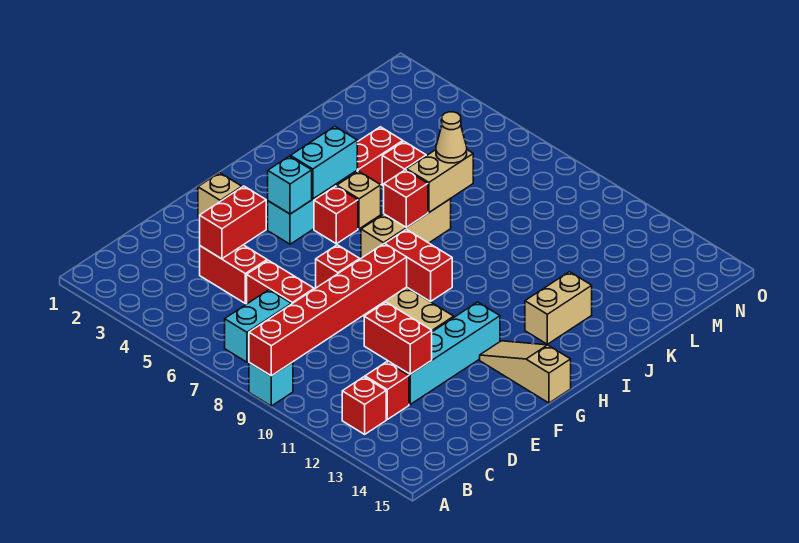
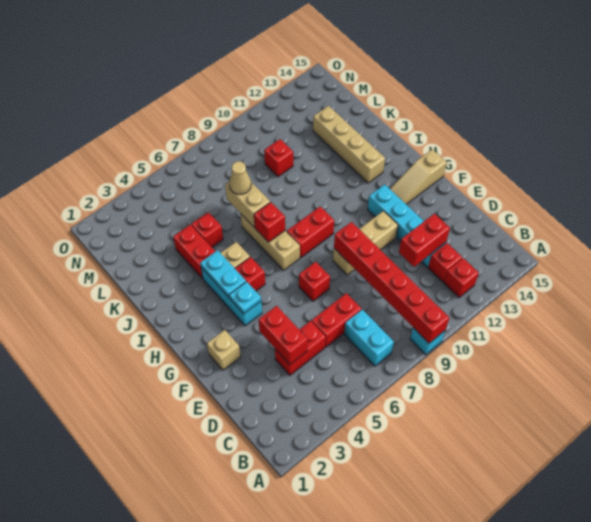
cyan brick G4 level 2 -> cyan plate G4 level 2
cyan brick H4:I4 level 2 -> cyan plate H4:I4 level 2
tan brick I13:J13 level 1 -> tan brick I13:L13 level 1
none -> red brick L10 level 1

